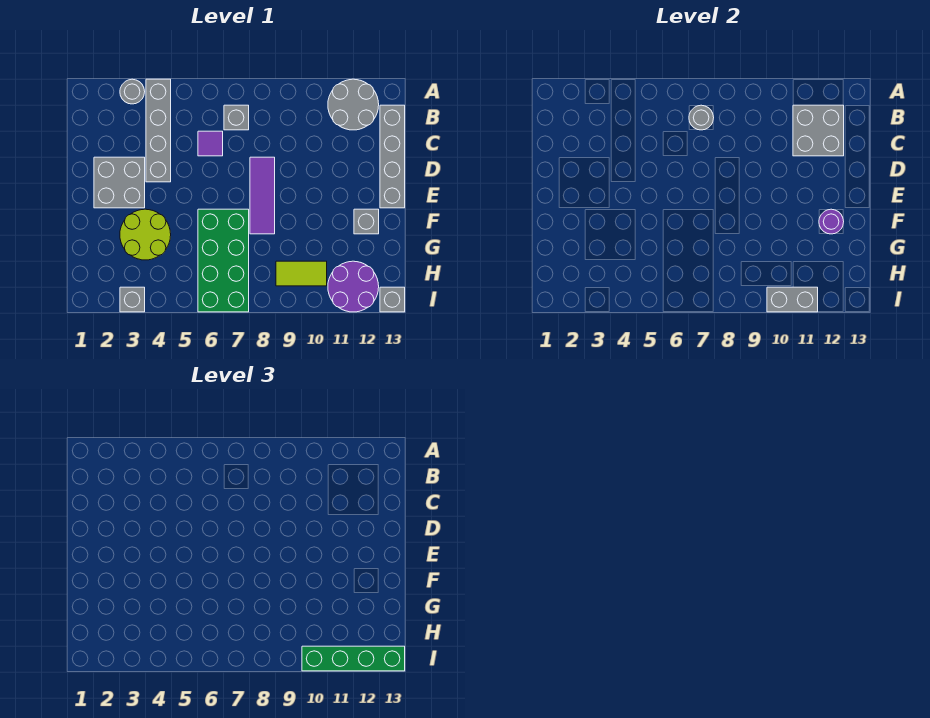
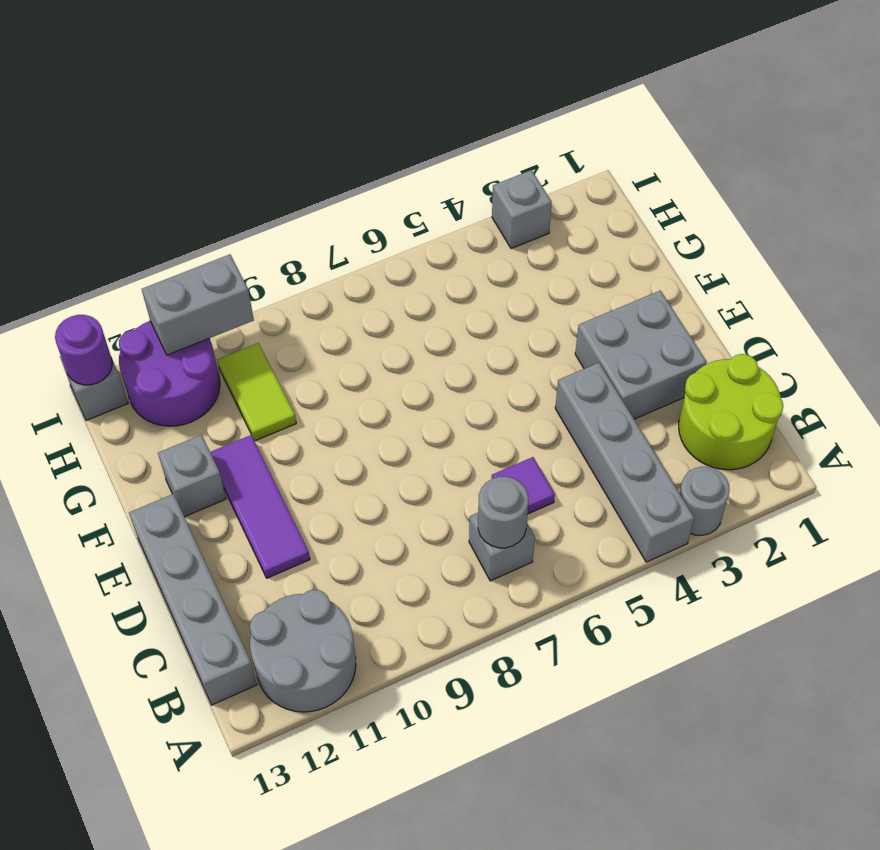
grey brick B11:C12 level 2 -> none
purple tile D8:F8 level 1 -> purple tile D11:F11 level 1
lime round brick F3:G4 level 1 -> lime round brick B1:C2 level 1
green brick F6:I7 level 1 -> none
purple round brick F12 level 2 -> purple round brick I13 level 2
lime tile H9:H10 level 1 -> lime tile G10:H10 level 1
green brick I10:I13 level 3 -> none

